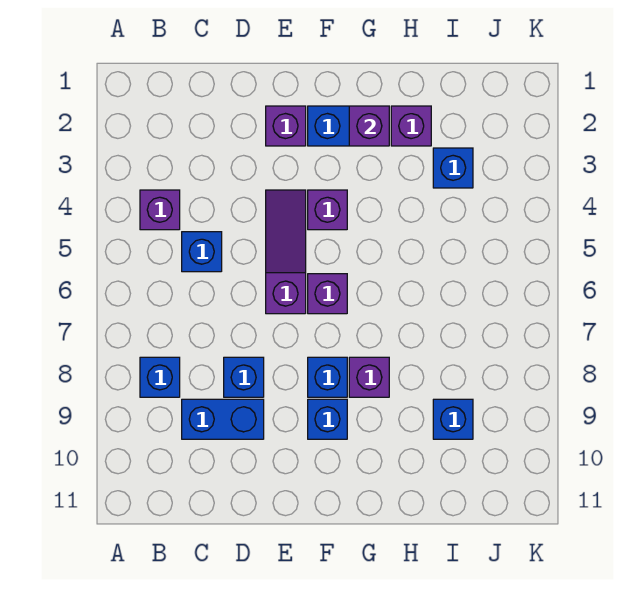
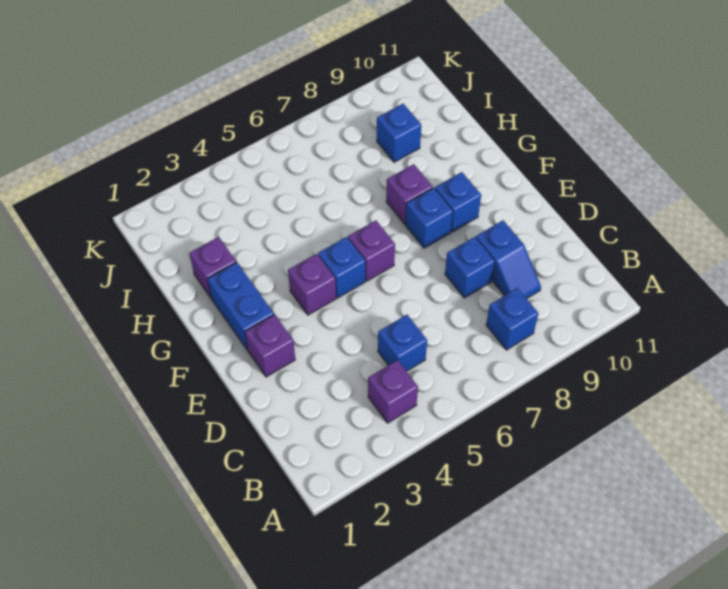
blue brick C9:D9 level 1 -> blue slope C9:D9 level 1 top D
purple slope E4:E6 level 1 top 6 -> none
purple brick G2 level 2 -> none
blue brick I3 level 1 -> blue brick F5 level 1

